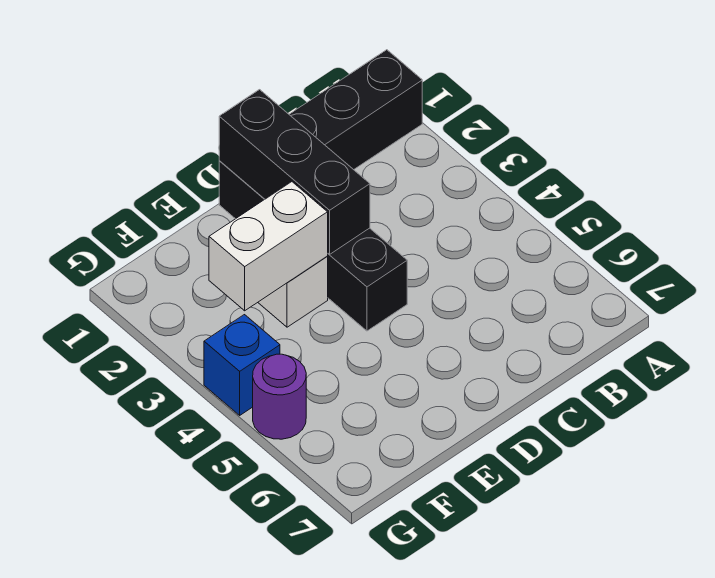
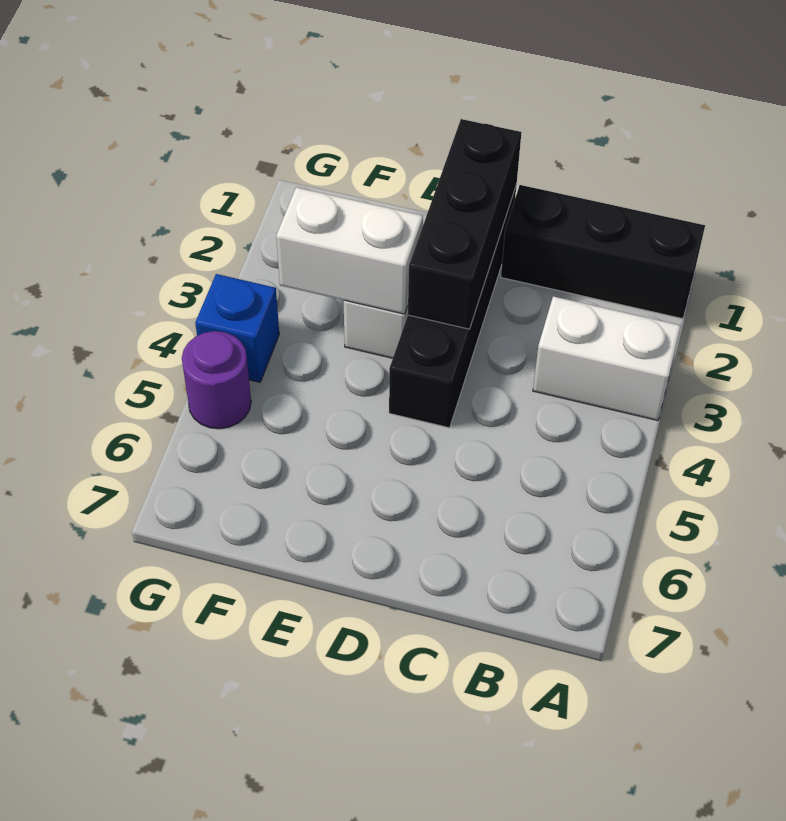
none -> white brick A3:B3 level 1

